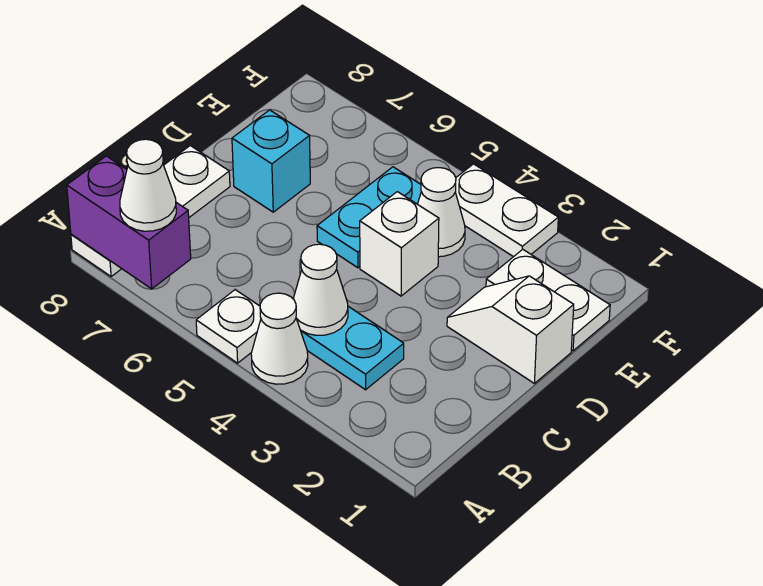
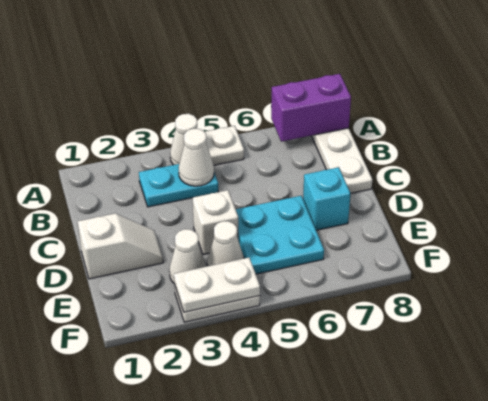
white cone A7 level 3 -> white cone E3 level 1
cyan plate D5:E5 level 1 -> cyan plate D5:E6 level 1
white plate E1:E2 level 1 -> white plate F3:F4 level 2

